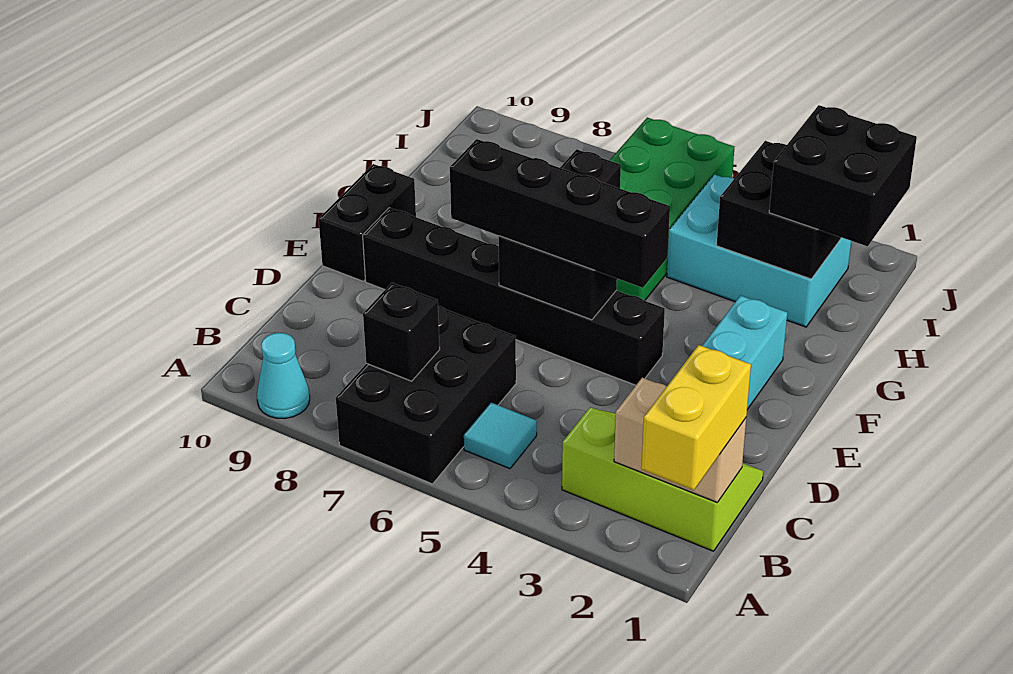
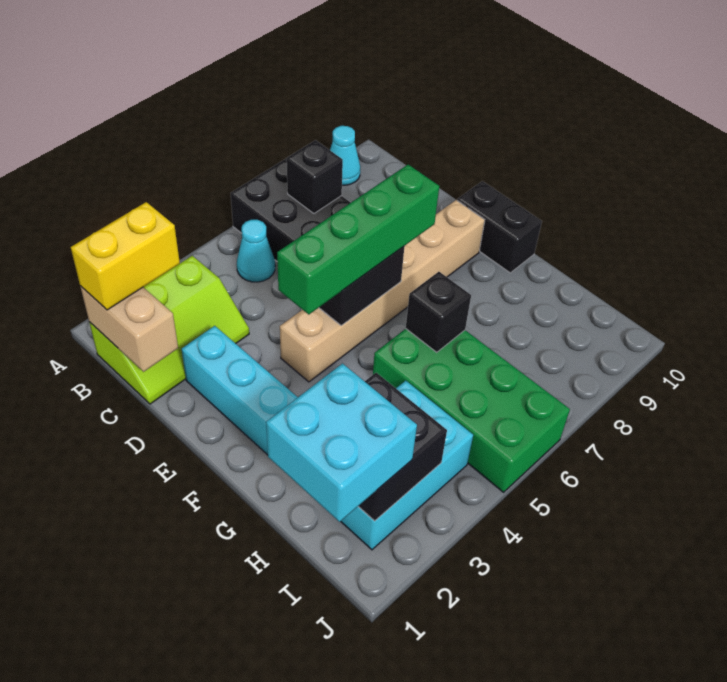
yellow brick A1:B1 level 3 -> yellow brick B1:B2 level 3
tan brick B1:B2 level 2 -> tan brick B1:C1 level 2
cyan tile B5 level 1 -> cyan cone B5 level 1
black brick E4:E9 level 1 -> tan brick E4:E9 level 1
black brick E4:E7 level 3 -> green brick E4:E7 level 3
black brick H1:I2 level 3 -> cyan brick H1:I2 level 3

